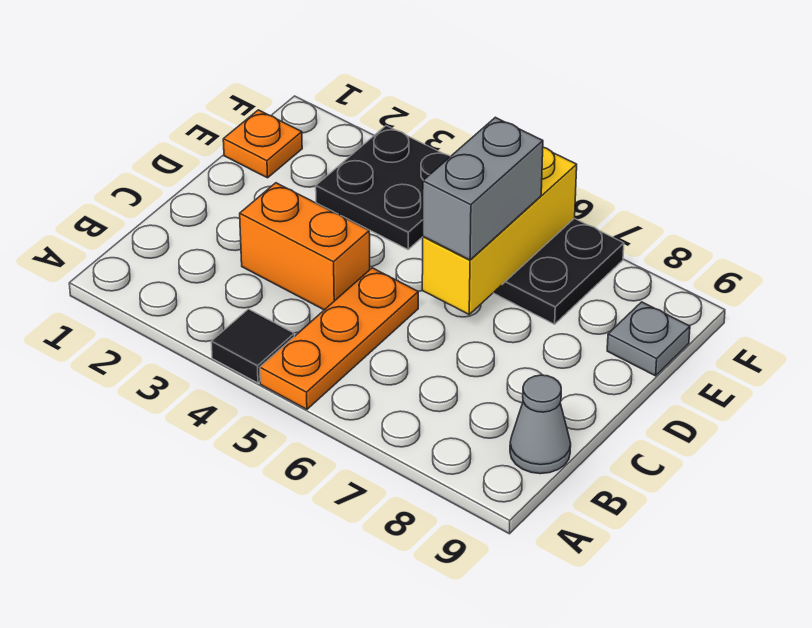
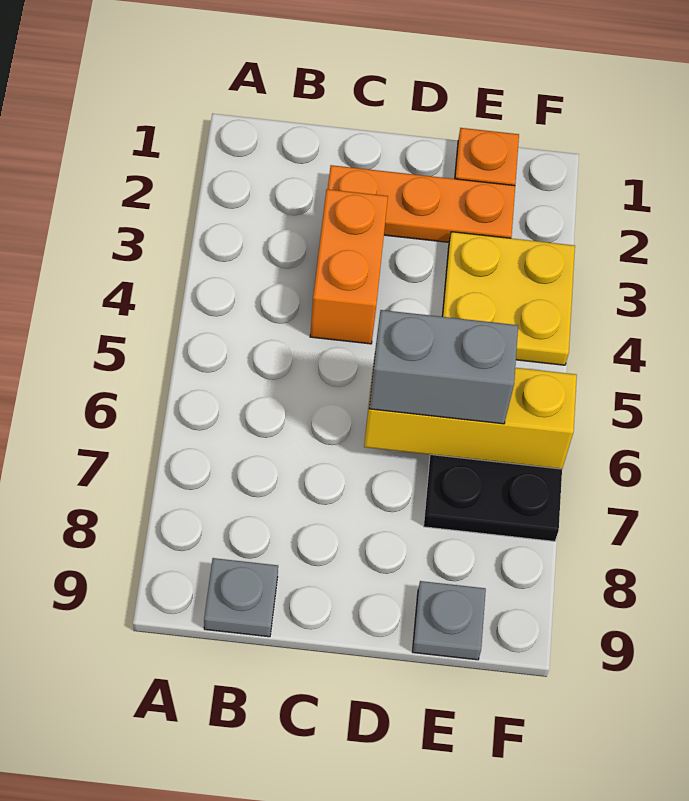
black tile A4 level 1 -> none
orange plate A5:C5 level 1 -> orange plate C2:E2 level 1
grey cone B9 level 1 -> grey plate B9 level 1
black plate E3:F4 level 1 -> yellow plate E3:F4 level 1

